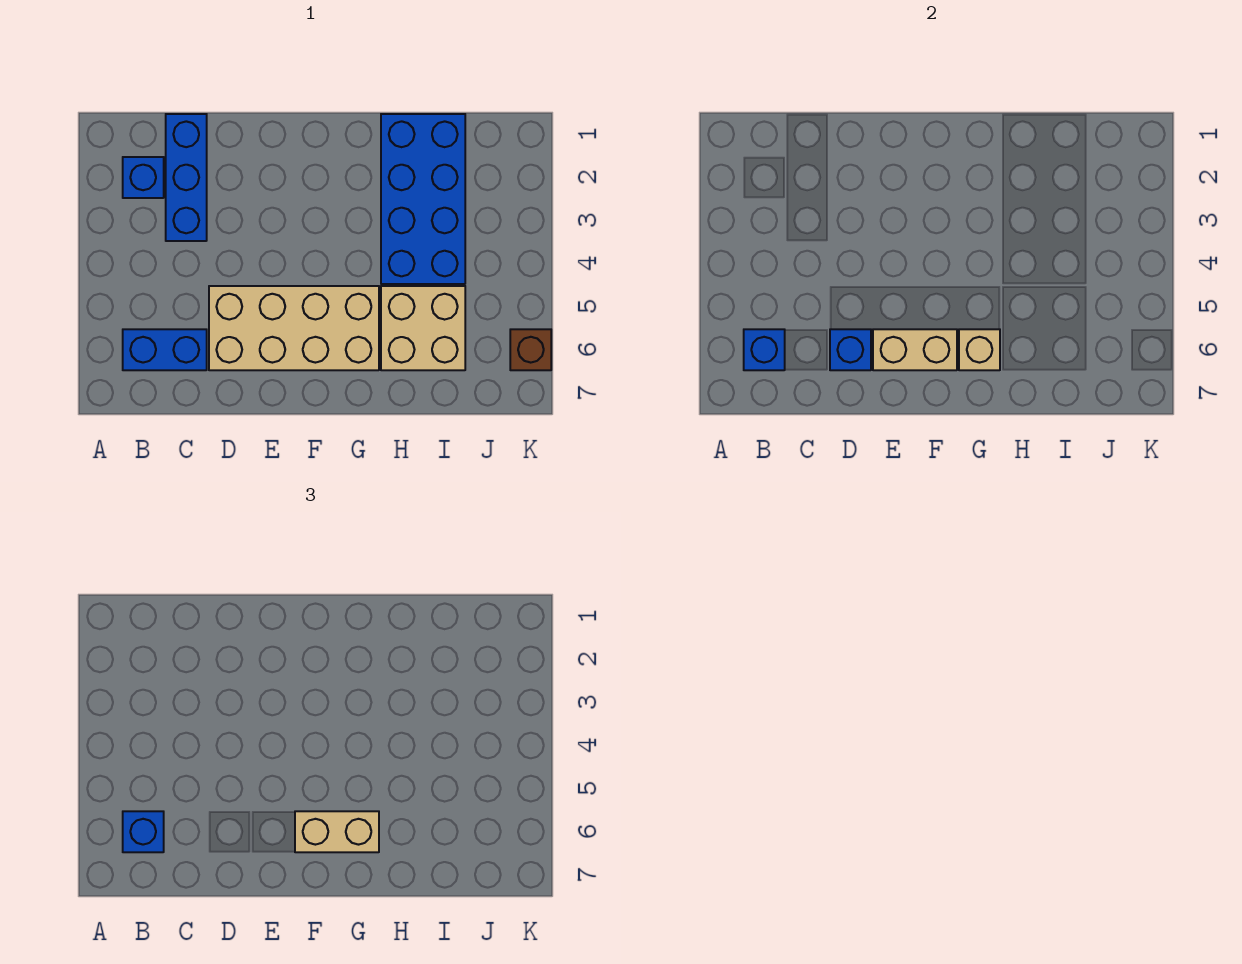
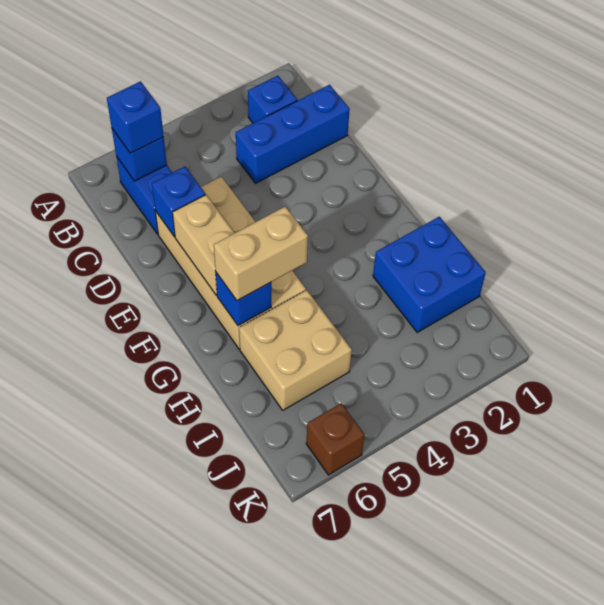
tan brick F6:G6 level 3 -> tan brick G5:G6 level 3
tan brick G6 level 2 -> blue brick G6 level 2
blue brick H1:I4 level 1 -> blue brick H1:I2 level 1

